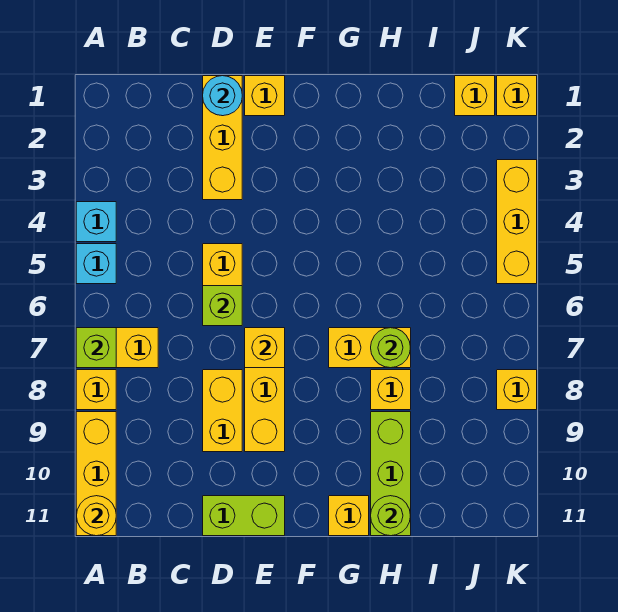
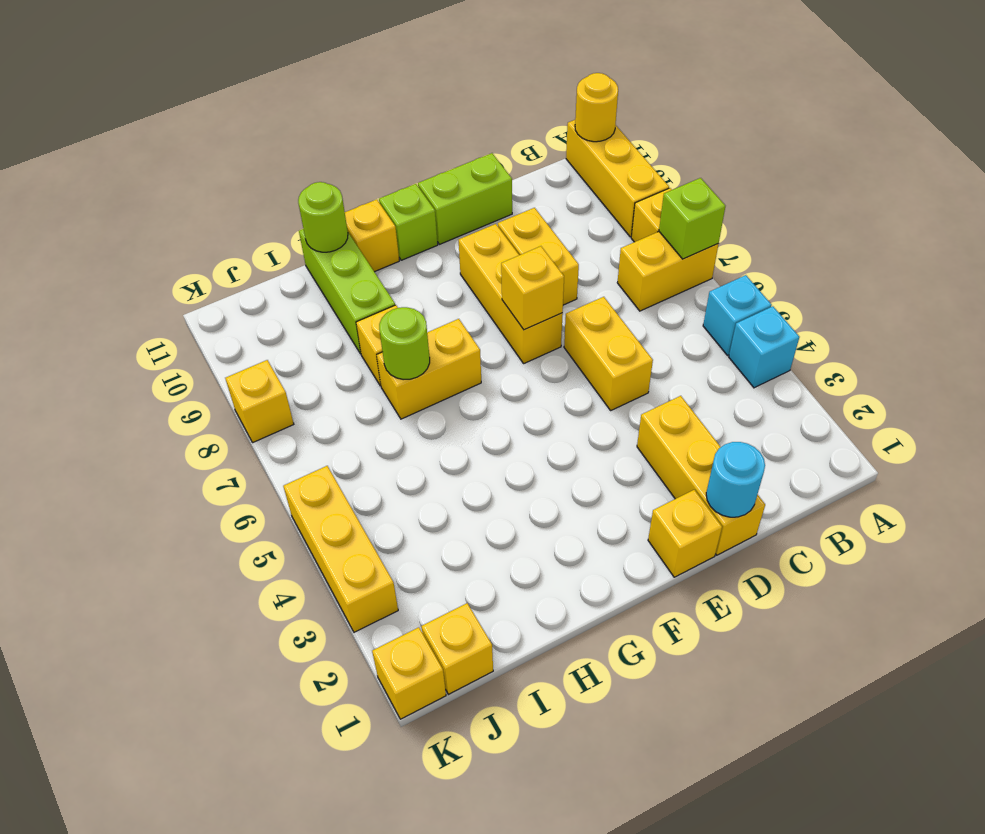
lime brick D6 level 2 -> lime brick F11 level 1

